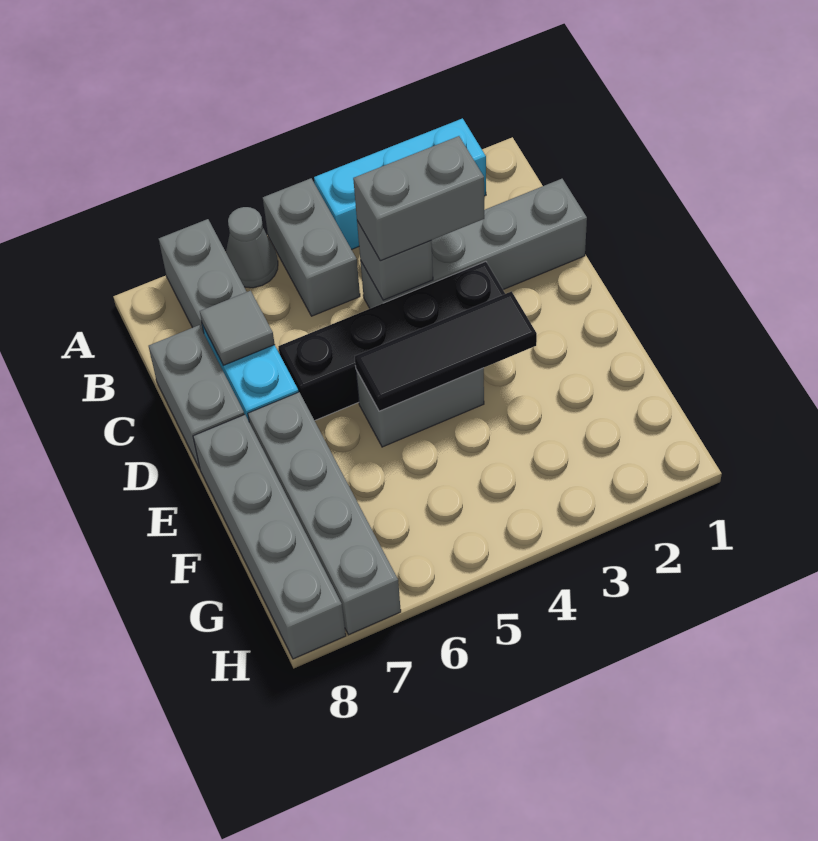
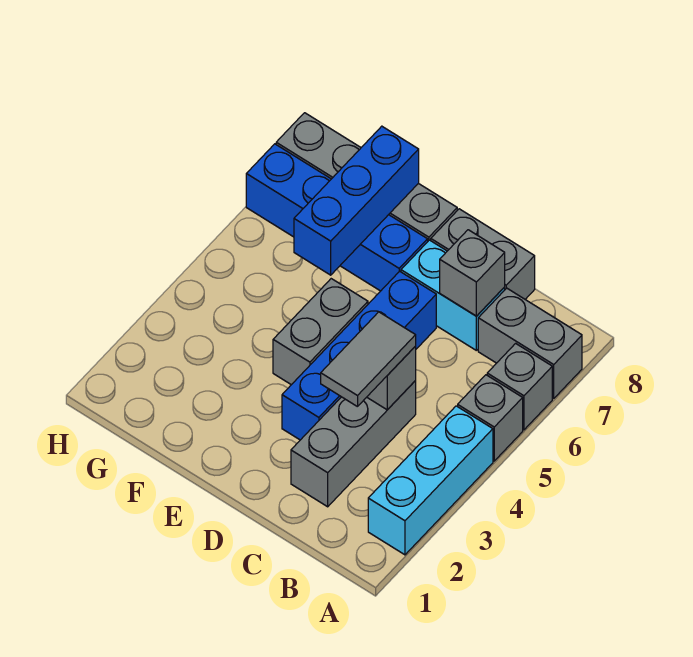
grey brick A5:B5 level 1 -> grey brick A5 level 1
grey cone A6 level 1 -> grey brick A6 level 1
grey brick C1:C4 level 1 -> grey brick C2:C4 level 1
grey brick C3:C4 level 3 -> grey tile C3:C4 level 3
grey tile C7 level 2 -> grey brick C7 level 2
black brick D3:D6 level 1 -> blue brick D3:D6 level 1
black tile E3:E5 level 2 -> none
grey brick E7:H7 level 1 -> blue brick E7:H7 level 1
none -> blue brick F6:F8 level 2

